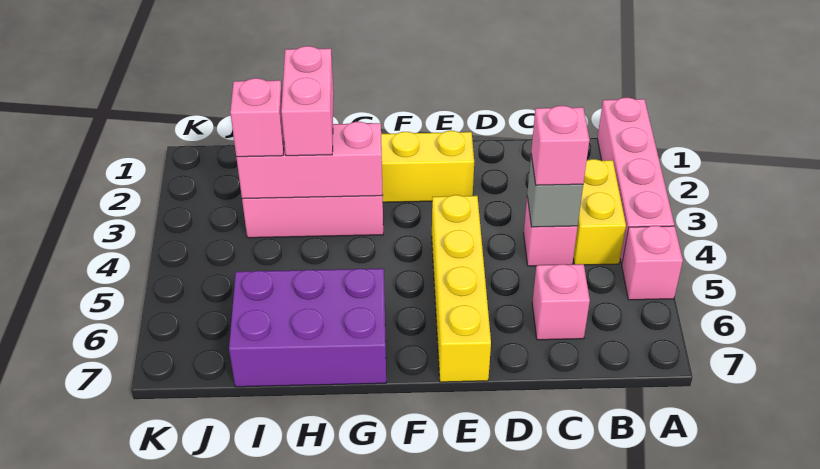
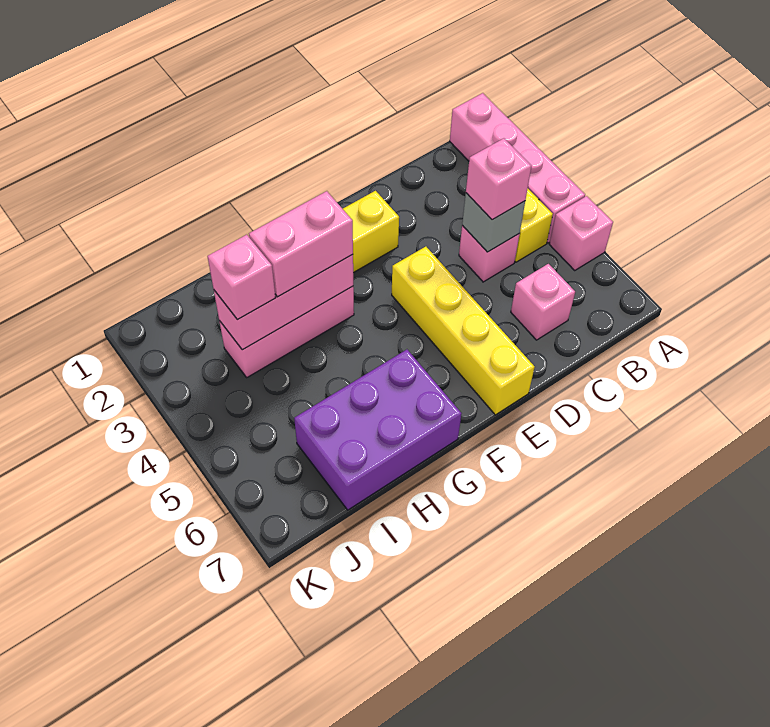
pink brick H2:H3 level 3 -> pink brick G3:H3 level 3

